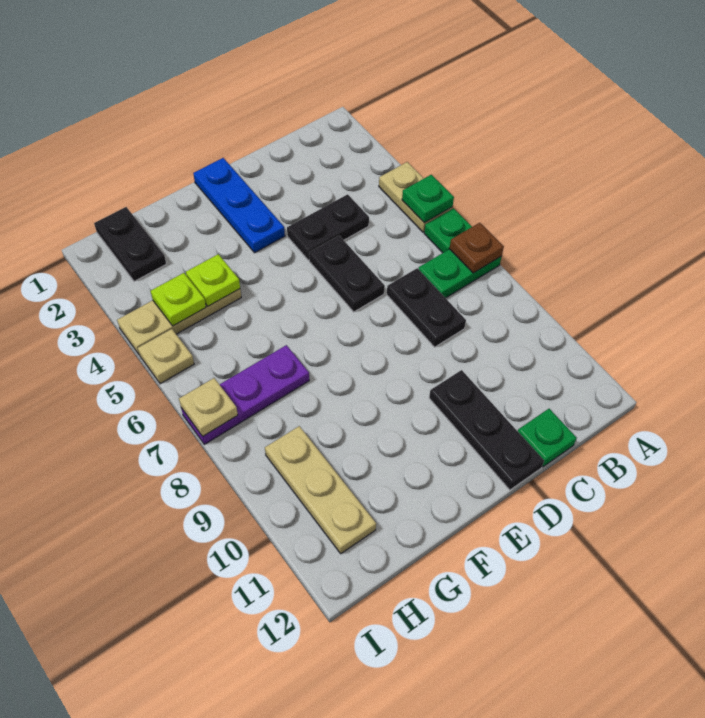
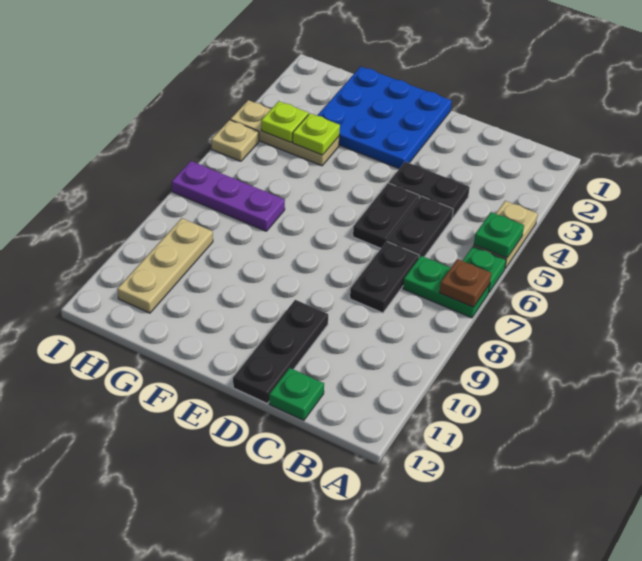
blue plate E1:E3 level 1 -> blue plate E1:G3 level 1
black plate H1:H2 level 1 -> black plate C5:C6 level 1
tan plate I7 level 2 -> none

